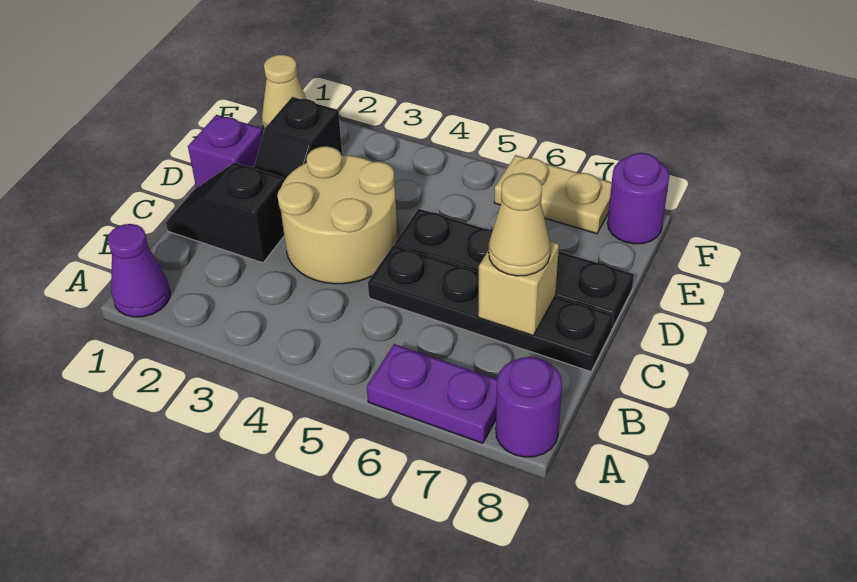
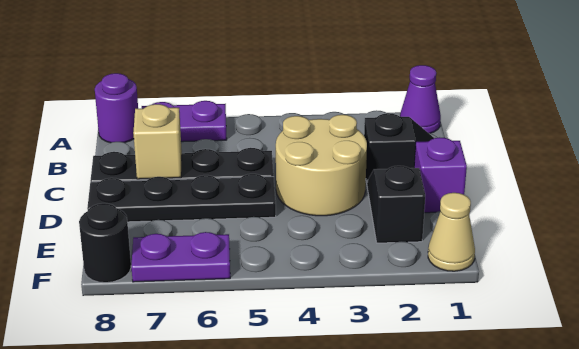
tan cone C7 level 3 -> none
tan plate F6:F7 level 1 -> purple plate F6:F7 level 1
purple round brick F8 level 1 -> black round brick F8 level 1

